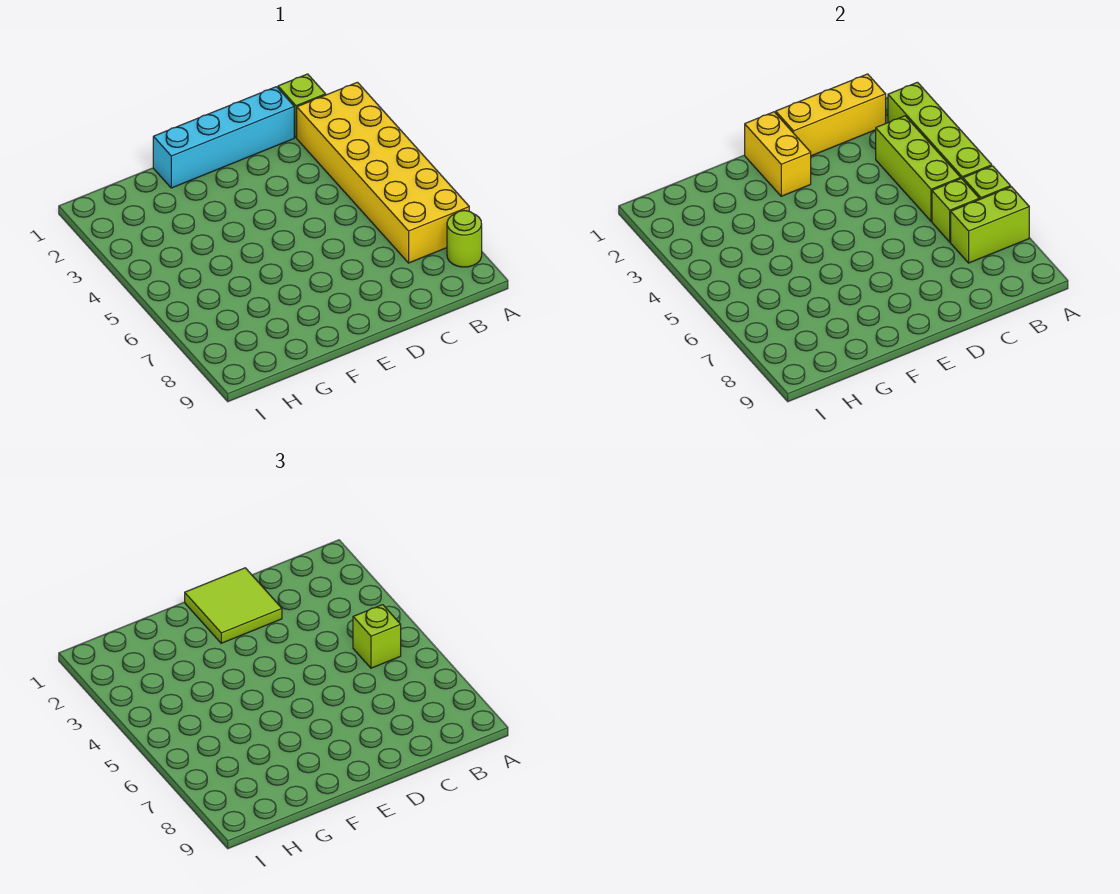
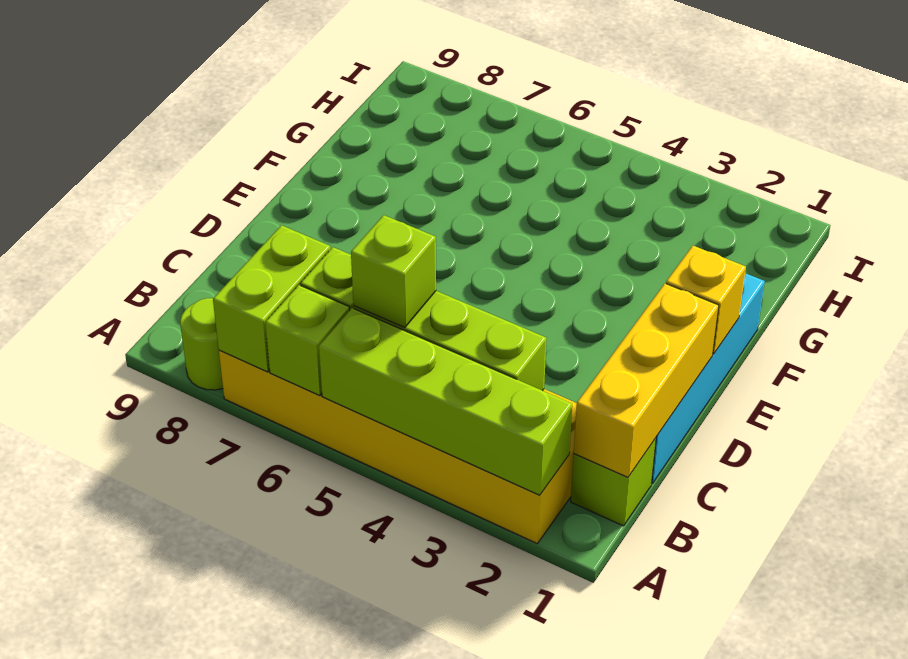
lime tile D1:E2 level 3 -> none
yellow brick E1:E2 level 2 -> yellow brick E1 level 2

